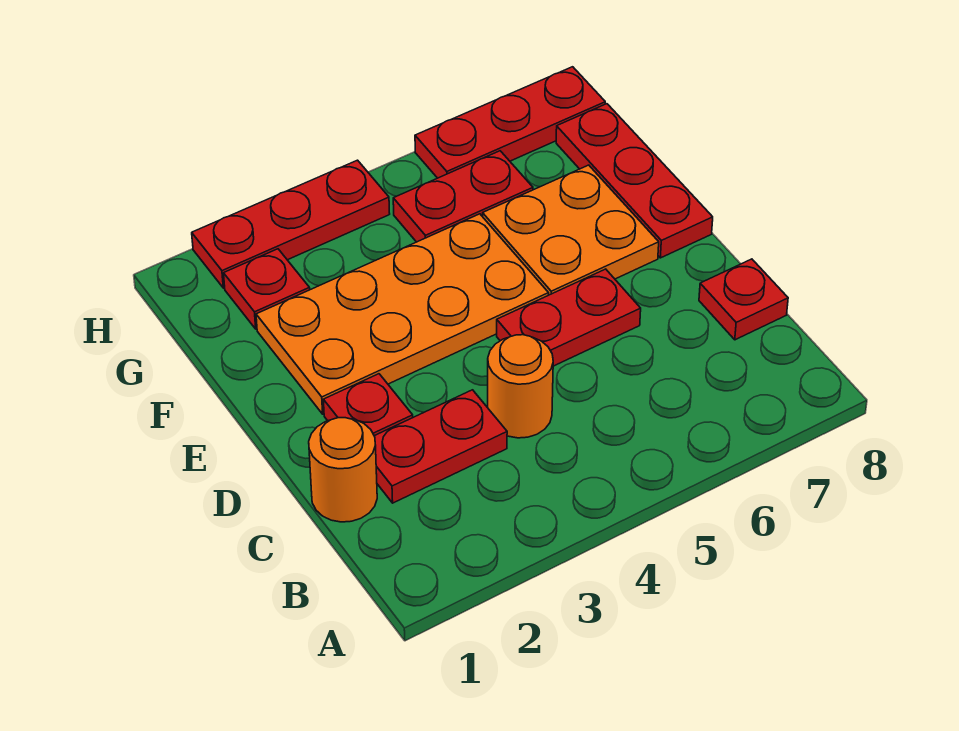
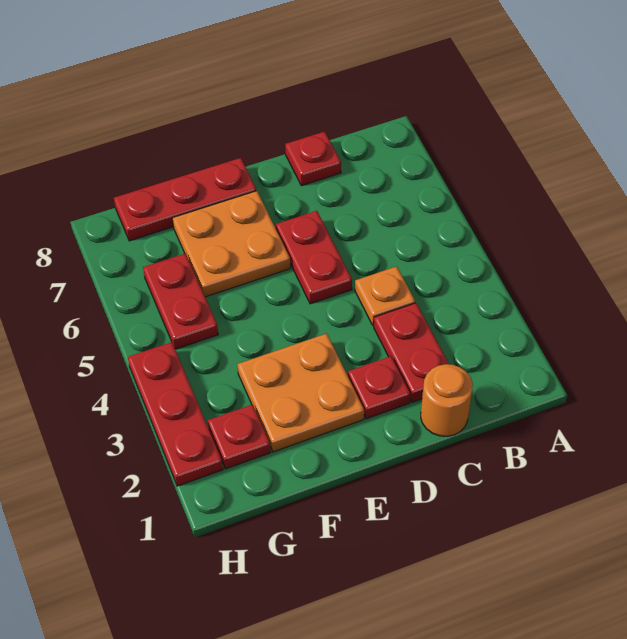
orange round brick C4 level 1 -> orange plate C4 level 1
orange plate E2:F5 level 1 -> orange plate E2:F3 level 1
red plate H6:H8 level 1 -> none

